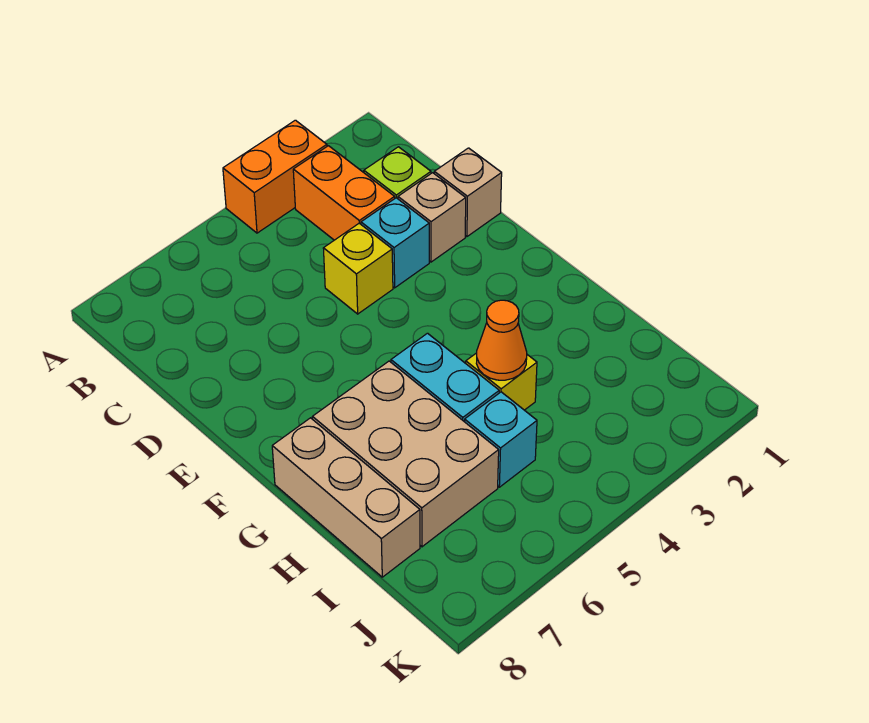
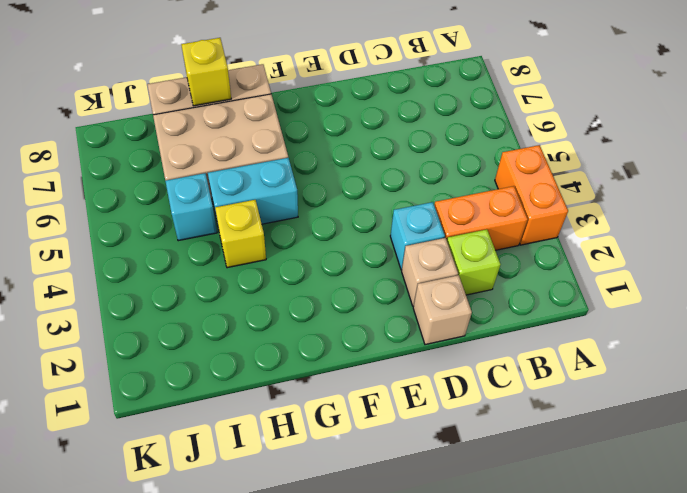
yellow brick D4 level 1 -> yellow brick H8 level 2
orange cone H4 level 2 -> none

